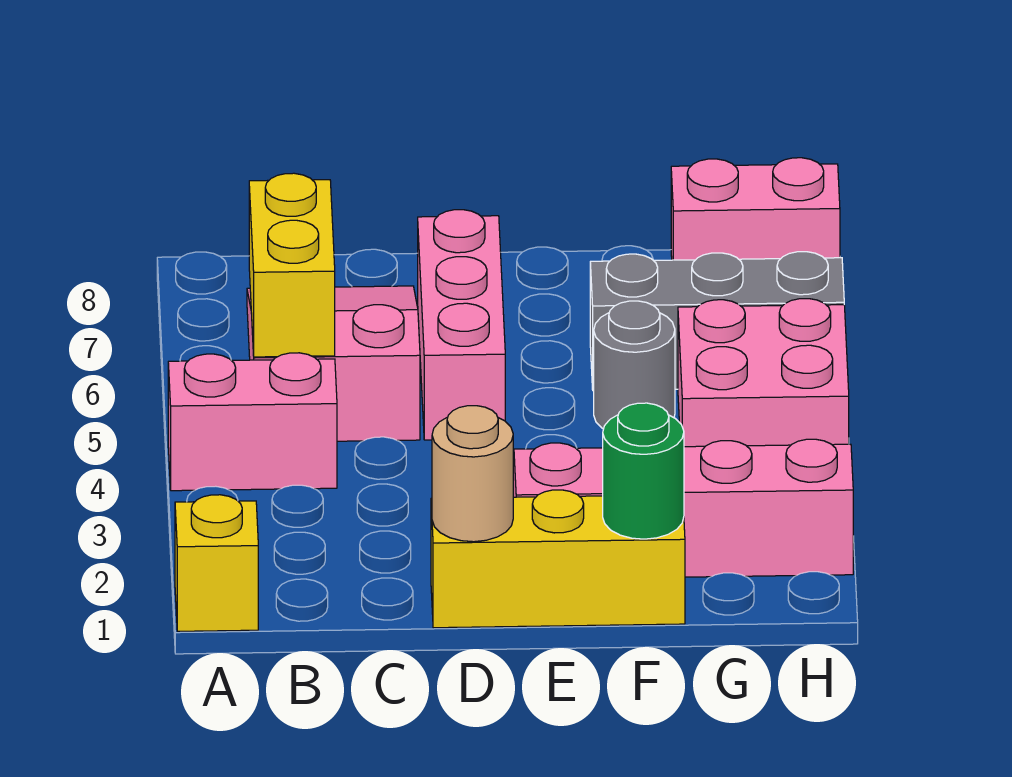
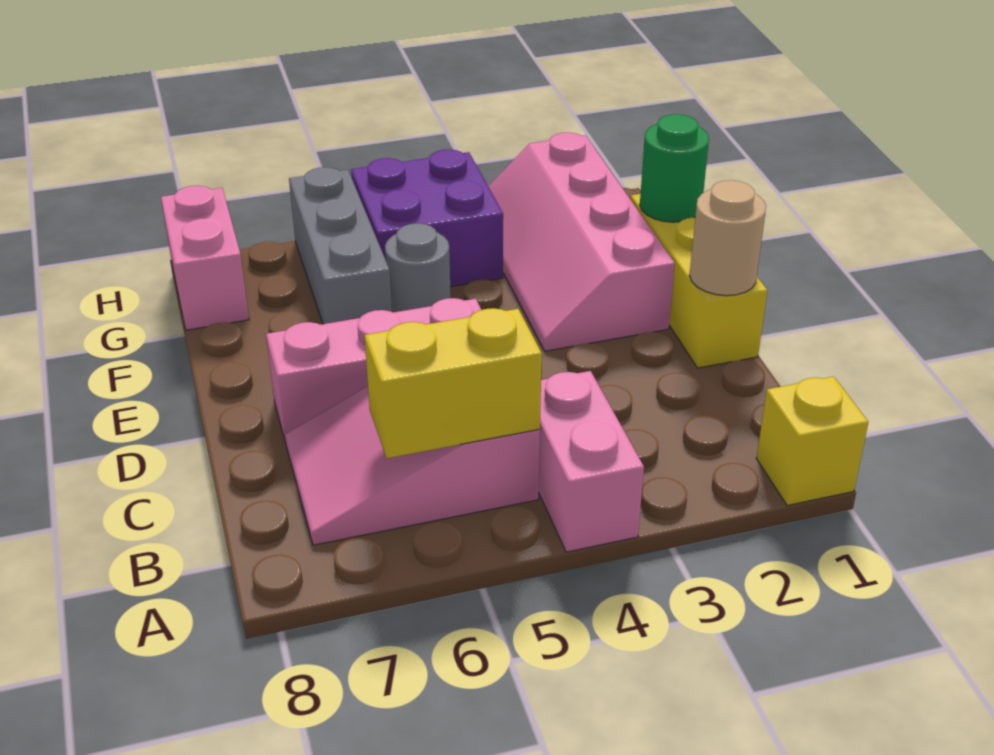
pink brick G4:H5 level 1 -> purple brick G4:H5 level 1

